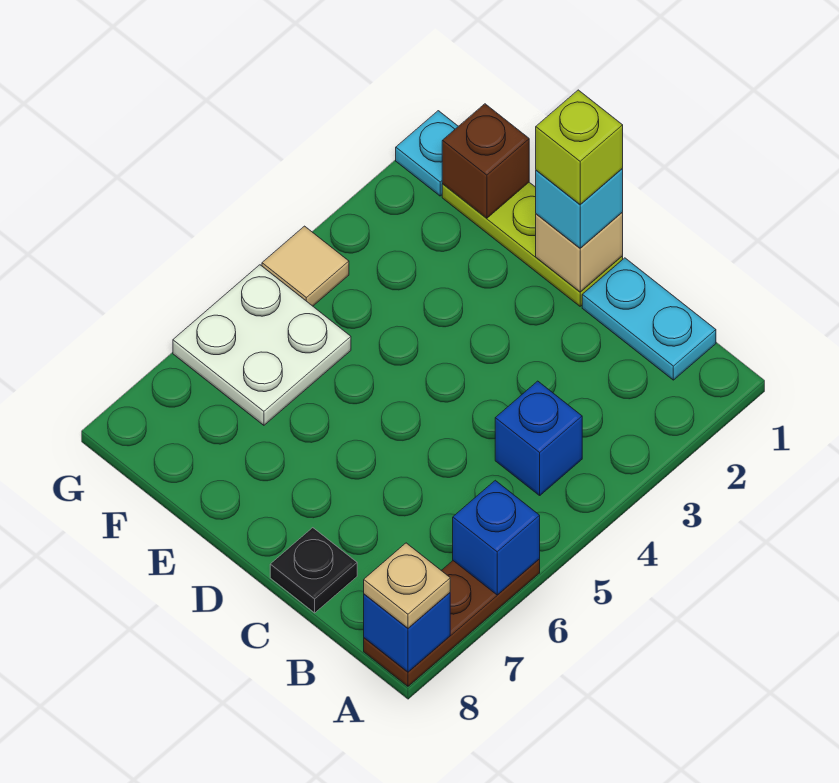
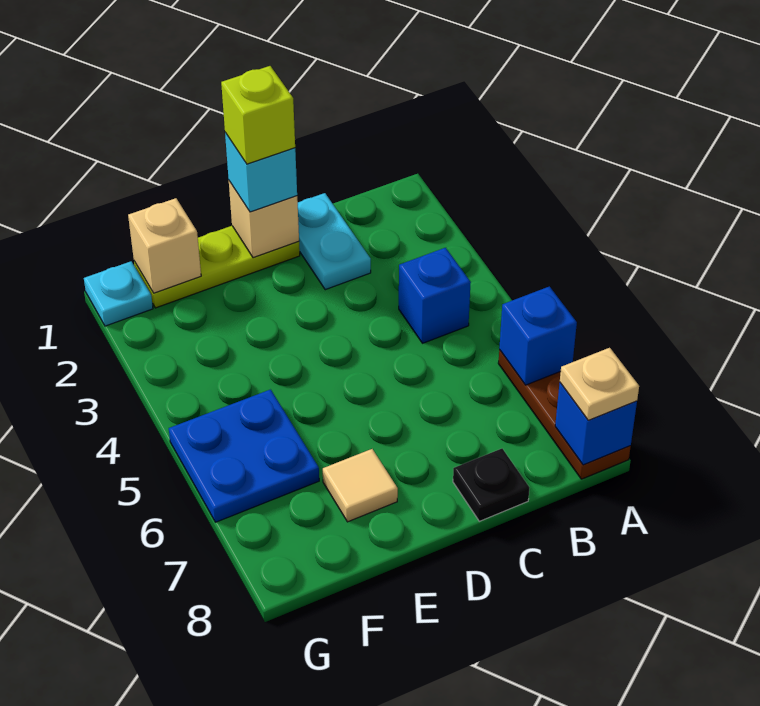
cyan plate B1:C1 level 1 -> cyan plate C1:C2 level 1
brown brick F1 level 2 -> tan brick F1 level 2
white plate F5:G6 level 1 -> blue plate F5:G6 level 1
tan tile G4 level 1 -> tan tile E7 level 1

